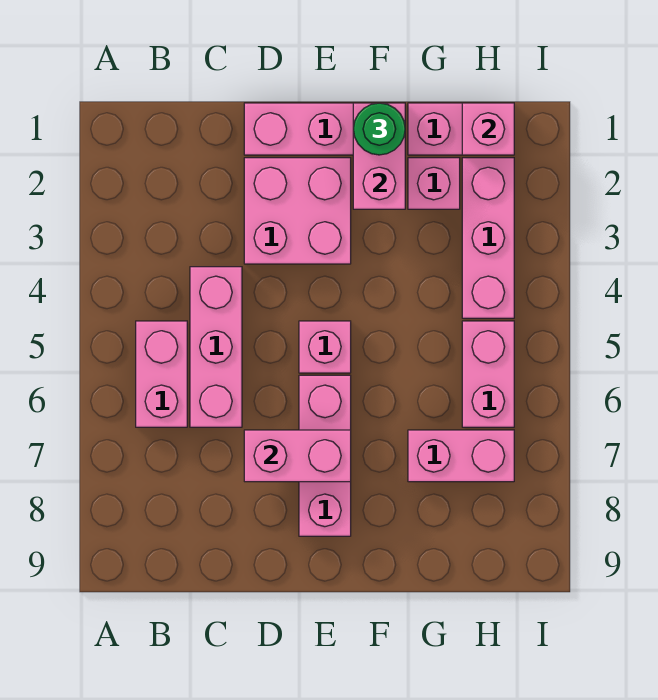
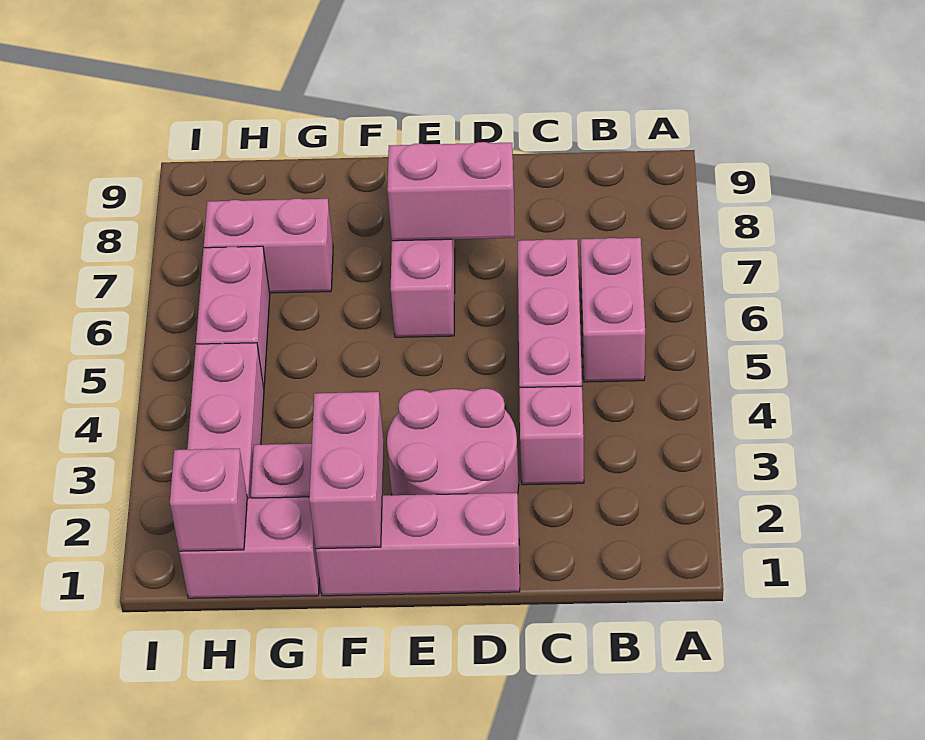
pink brick D2:E3 level 1 -> pink round brick D2:E3 level 1
pink brick E5 level 1 -> pink brick C3 level 1
green round brick F1 level 3 -> none

